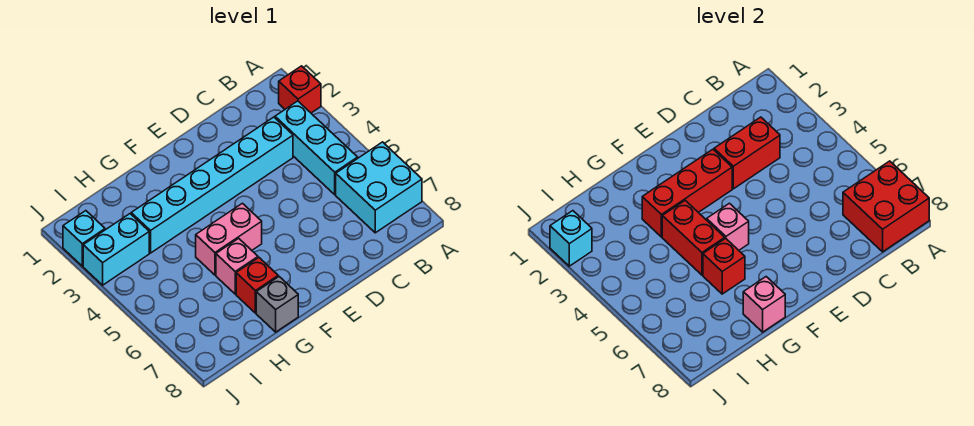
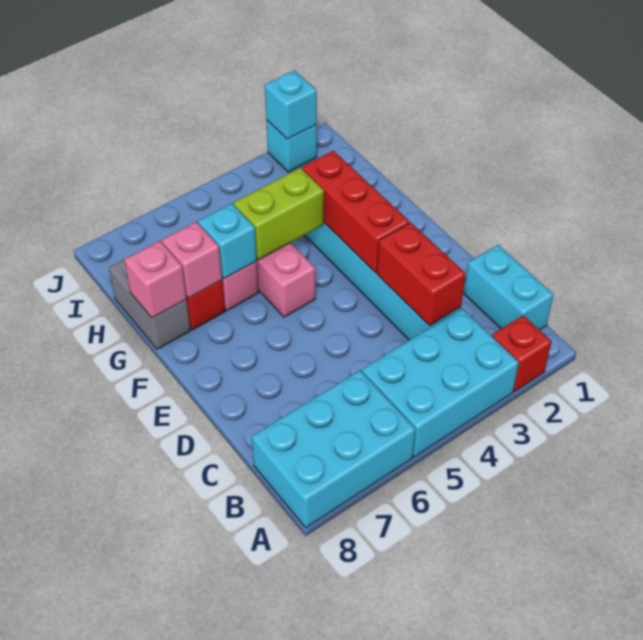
cyan brick A6:B7 level 1 -> cyan brick A6:B8 level 1
red brick A7:B8 level 2 -> none
cyan brick B3:B5 level 1 -> cyan brick A3:B5 level 1
pink brick F5 level 2 -> pink brick G7 level 2
red brick G4:G5 level 2 -> lime brick G4:G5 level 2
red brick G6 level 2 -> cyan brick G6 level 2
grey brick G8 level 1 -> grey brick G8:H8 level 1
cyan brick I3:J3 level 1 -> cyan brick B1:C1 level 1

